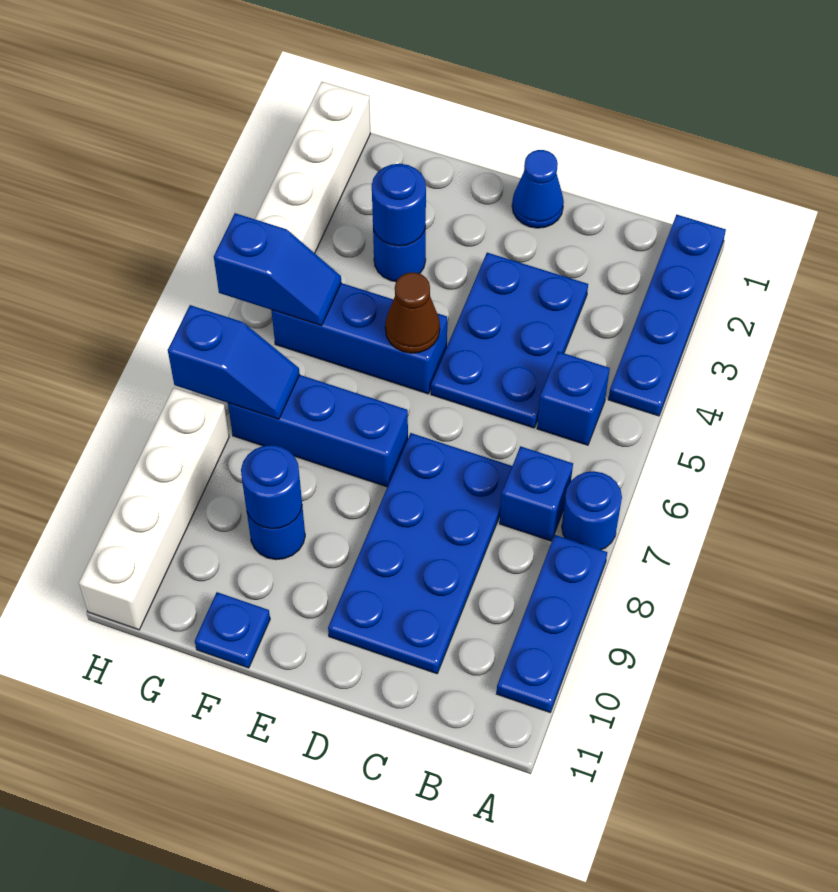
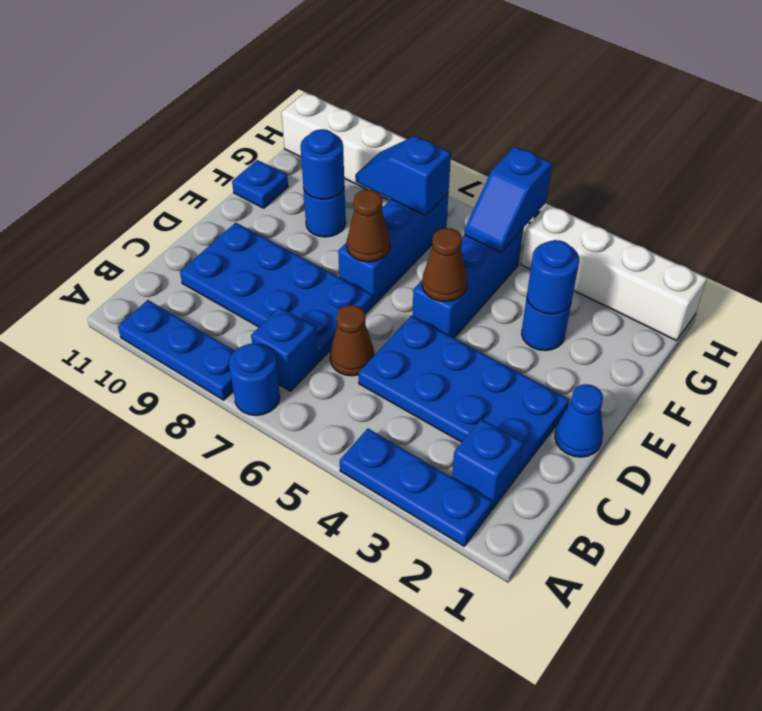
blue plate A1:A4 level 1 -> blue plate A2:A4 level 1
blue brick B5 level 1 -> blue brick B2 level 1
blue plate C3:D5 level 1 -> blue plate C2:D5 level 1
none -> brown cone C6 level 1
none -> brown cone E7 level 2
blue slope G7:H7 level 2 top H -> blue slope G7:G8 level 2 top 7

